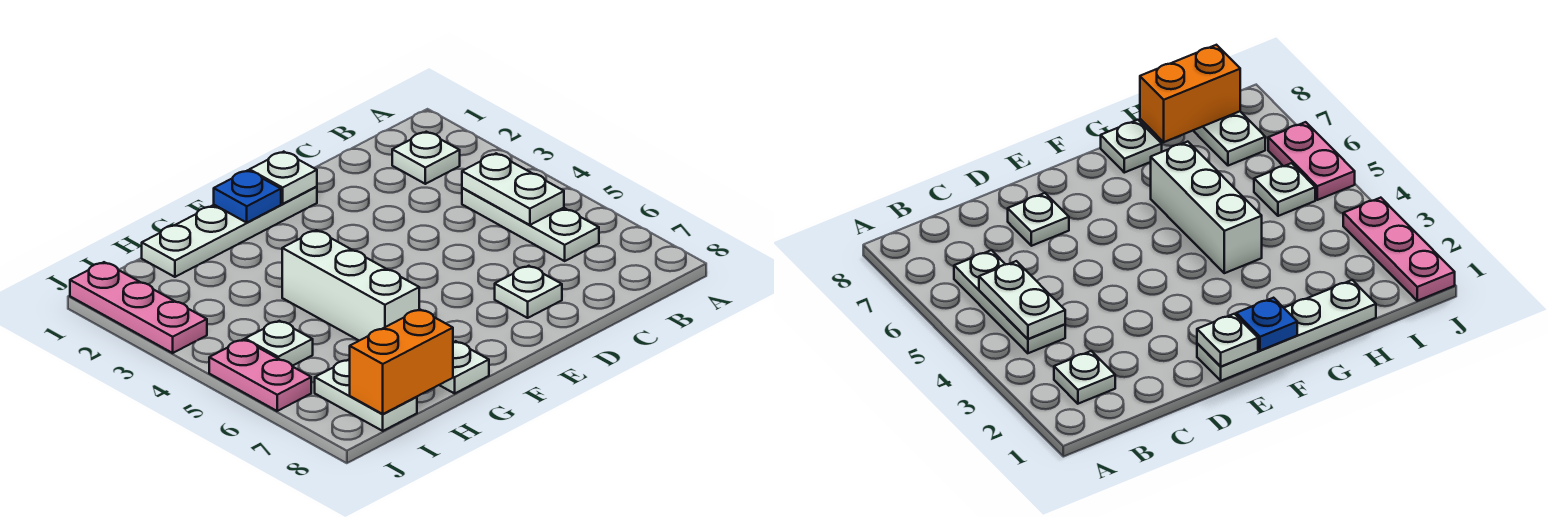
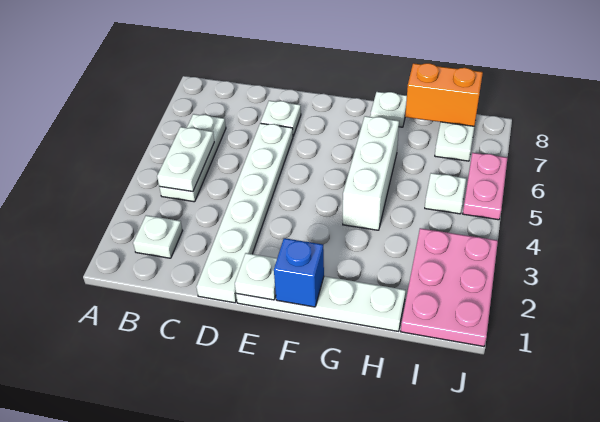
none -> white plate D1:D6 level 1
blue plate F1 level 2 -> blue brick F1 level 2
pink plate J1:J3 level 1 -> pink plate I1:J3 level 1

